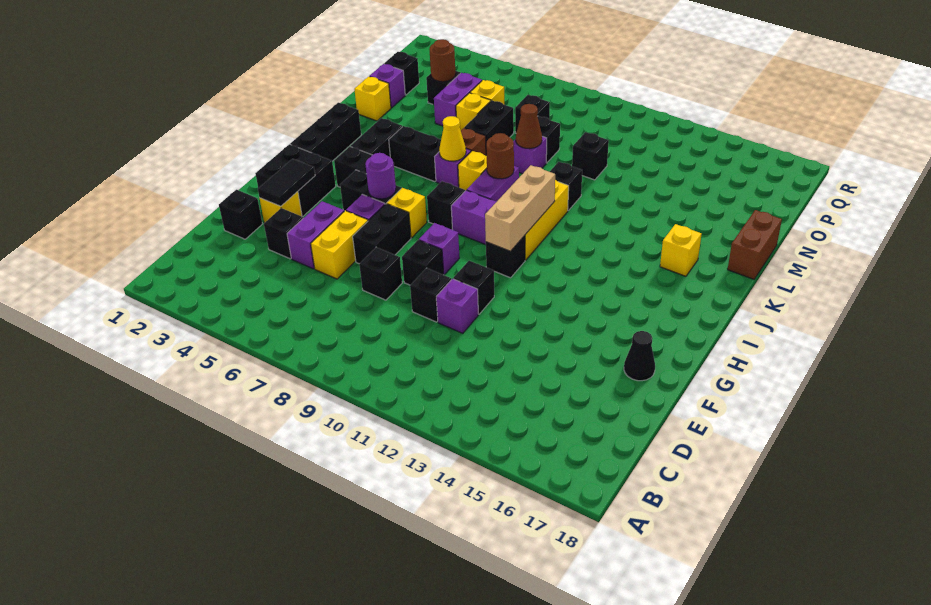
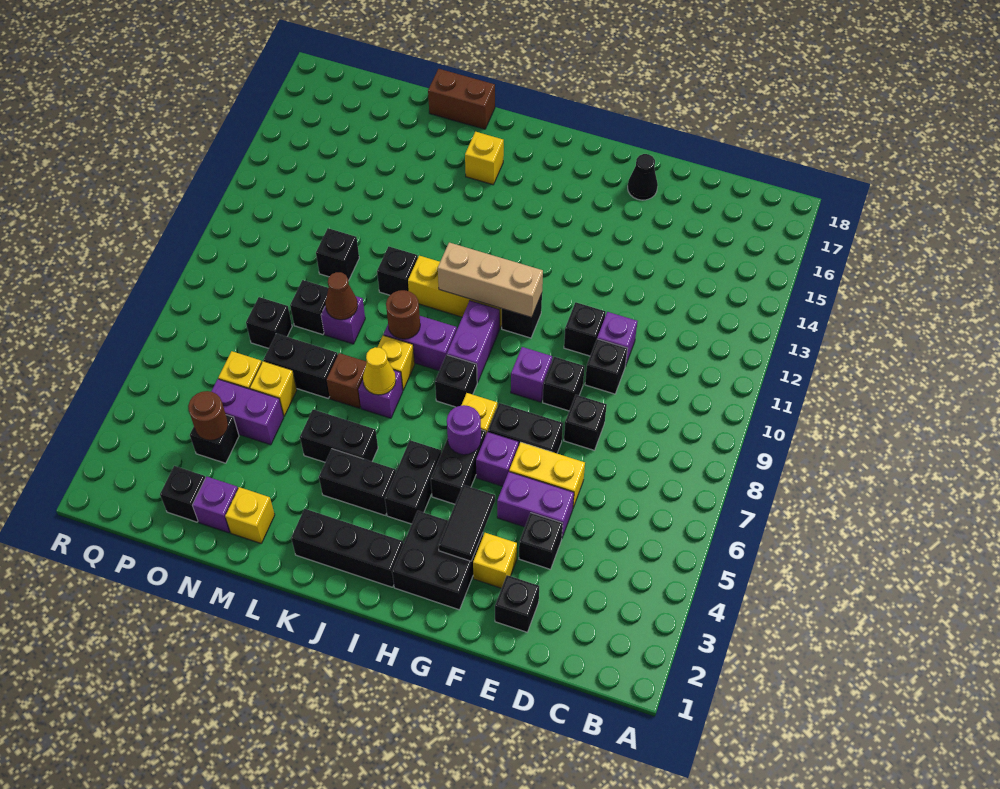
black tile F3:G3 level 2 -> black tile G3:G4 level 2
black brick K5:K6 level 1 -> black brick K5:L5 level 1

